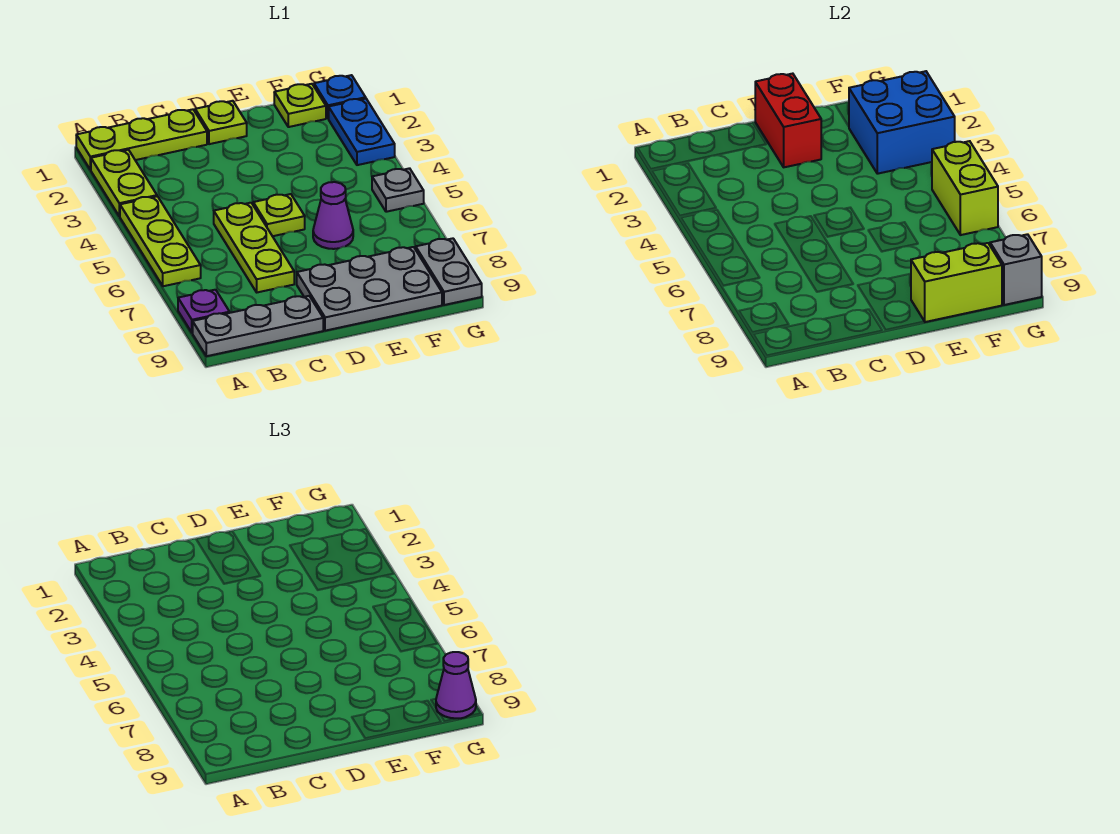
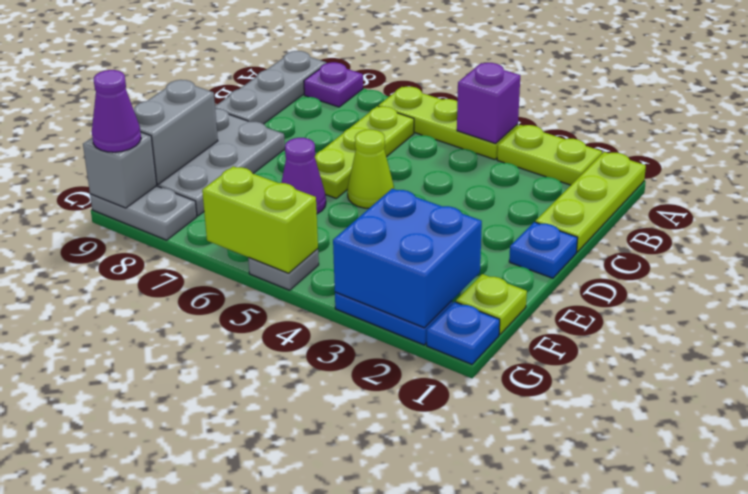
none -> purple brick A4 level 2
lime plate C5:C7 level 1 -> lime plate B6:D6 level 1
lime plate D1 level 1 -> blue plate D1 level 1
red brick D1:D2 level 2 -> none
lime plate D5 level 1 -> lime cone D5 level 1
lime brick E9:F9 level 2 -> grey brick E9:F9 level 2

